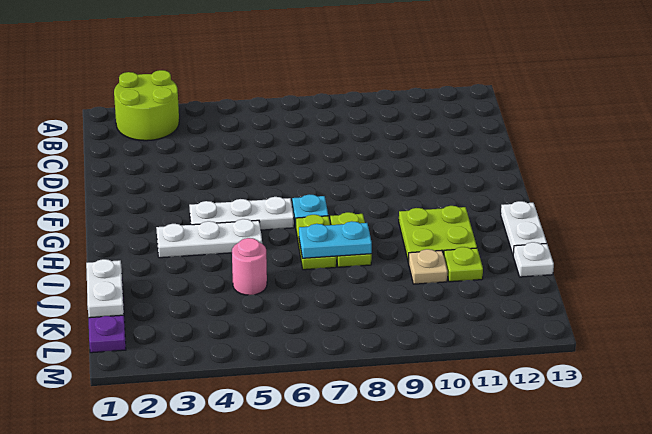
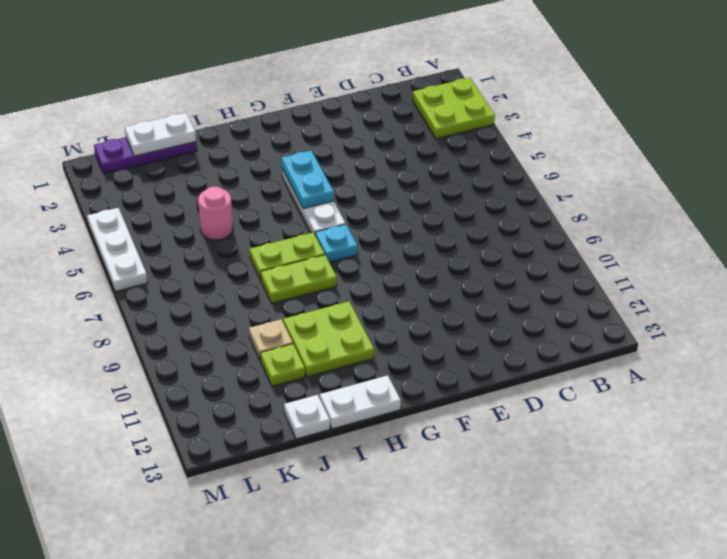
lime round brick A2:B3 level 1 -> lime plate A2:B3 level 1
white plate H3:H5 level 1 -> white plate M4:M6 level 1
cyan plate I7:I8 level 2 -> cyan plate G4:G5 level 2

